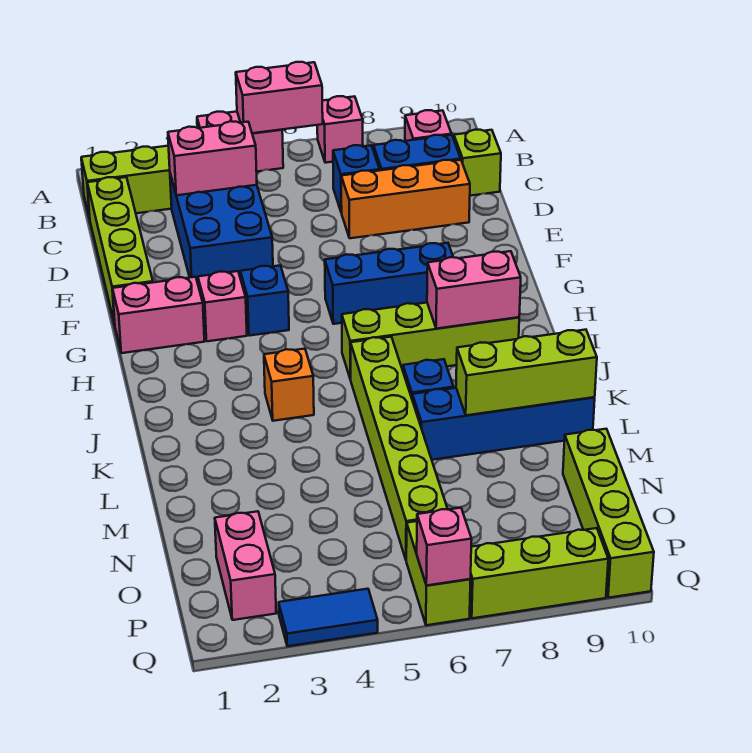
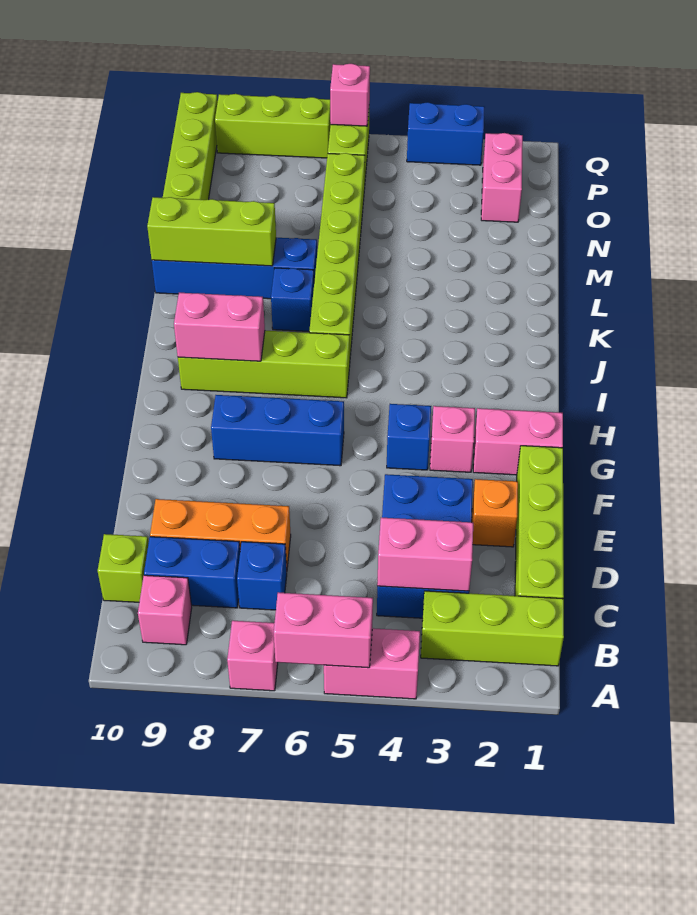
orange brick J4 level 1 -> orange brick E2 level 1
blue tile Q3:Q4 level 1 -> blue brick Q3:Q4 level 1

